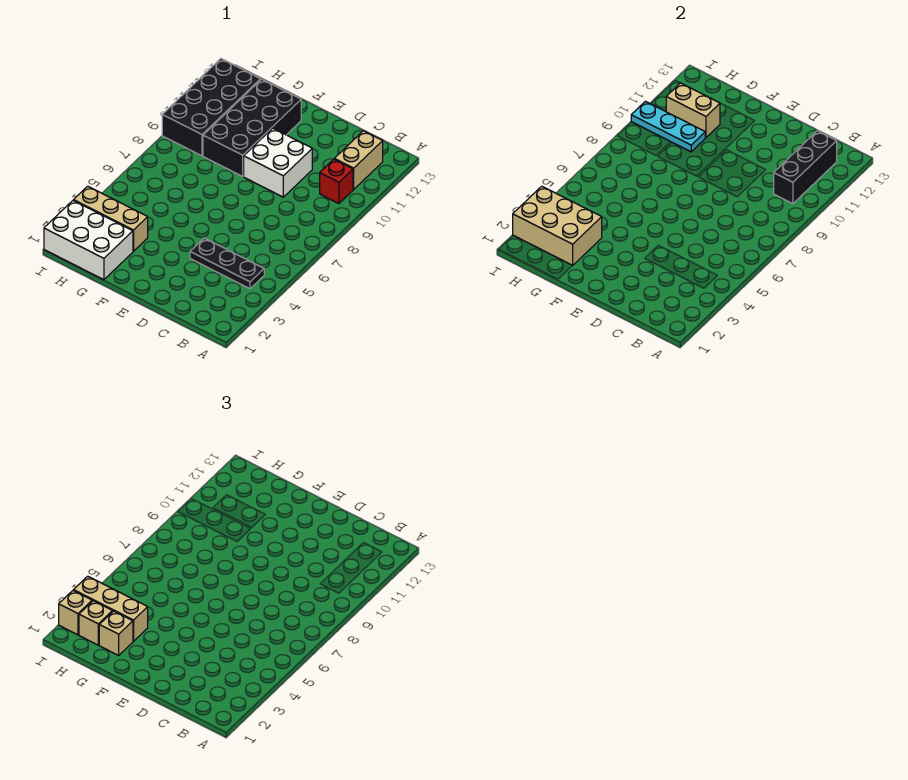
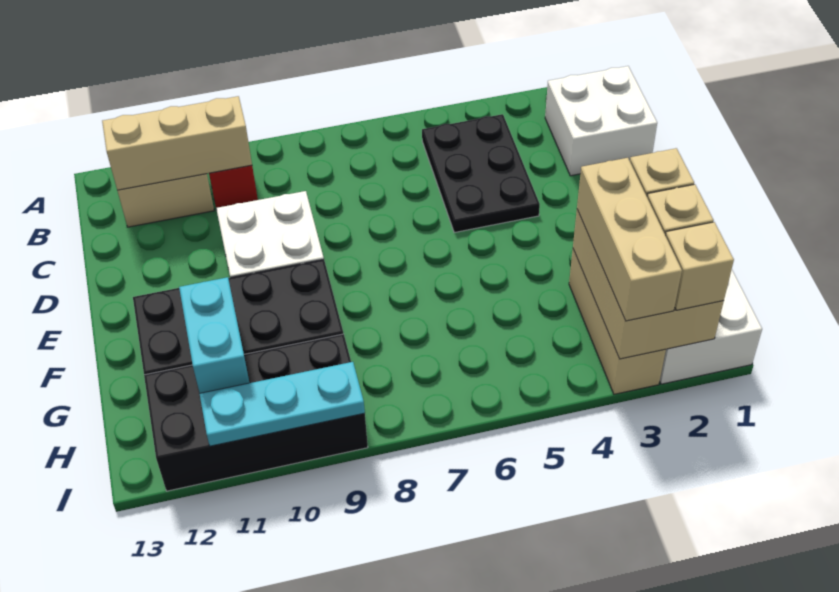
none -> white brick B1:C2 level 1
black plate B4:D4 level 1 -> black plate B4:D5 level 1
black brick B10:B12 level 2 -> tan brick B10:B12 level 2
cyan plate G10:I10 level 2 -> cyan plate I9:I11 level 2
tan brick G11:H11 level 2 -> cyan brick G11:H11 level 2

